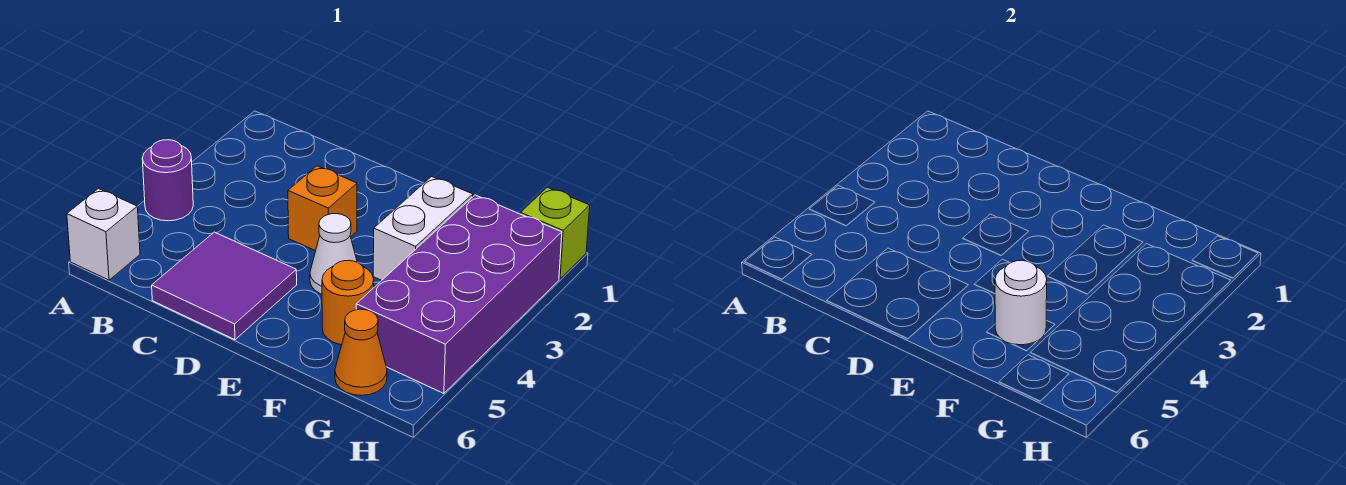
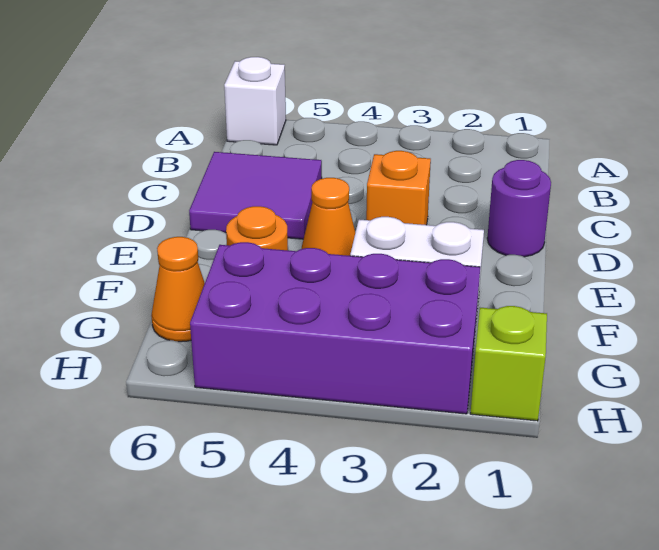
purple round brick A4 level 1 -> purple round brick D1 level 1
white cone E4 level 1 -> orange cone E4 level 1
white round brick F5 level 2 -> none

